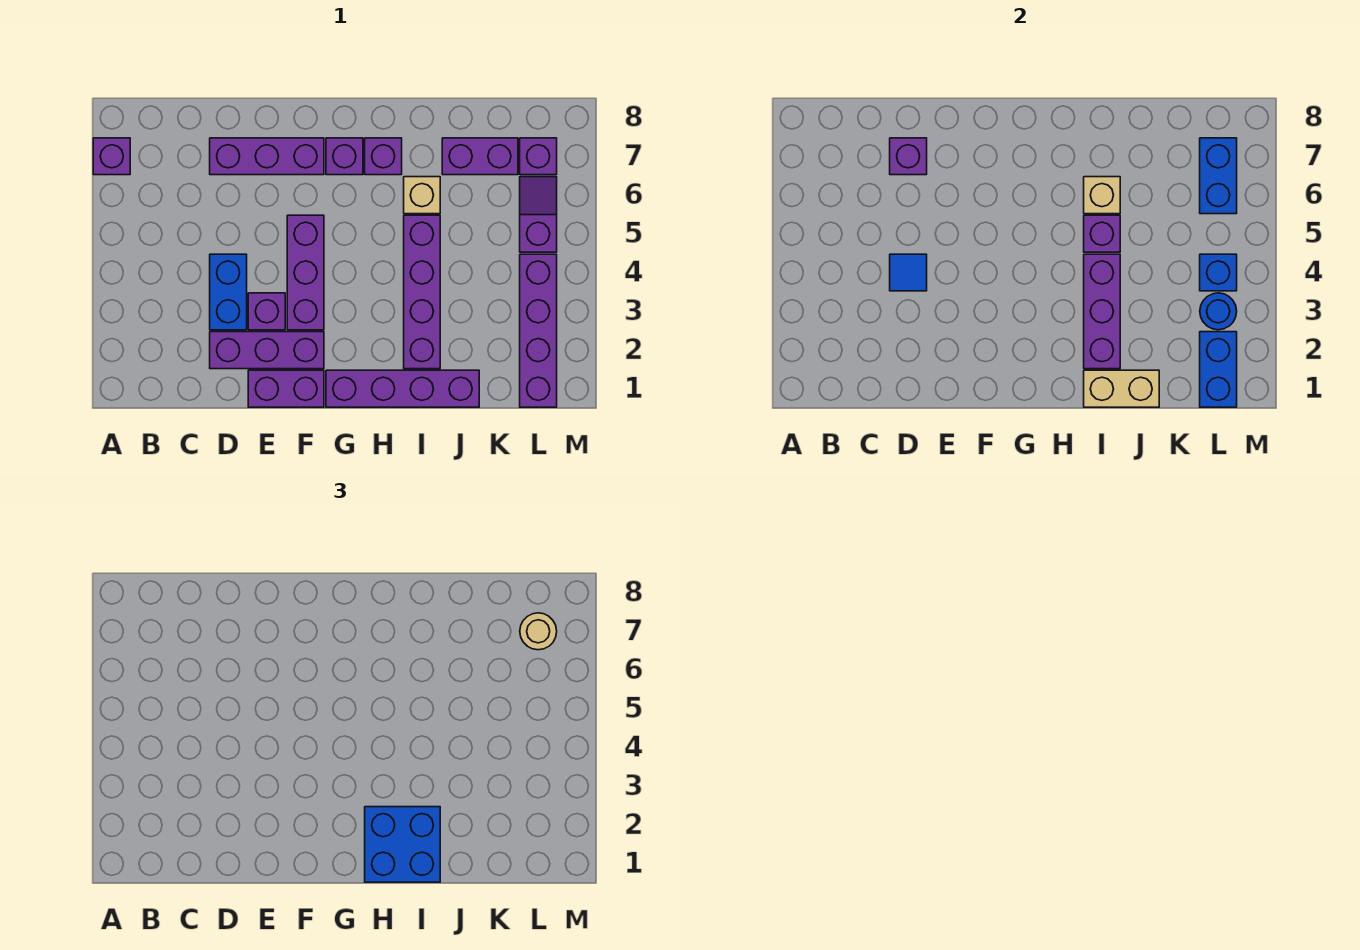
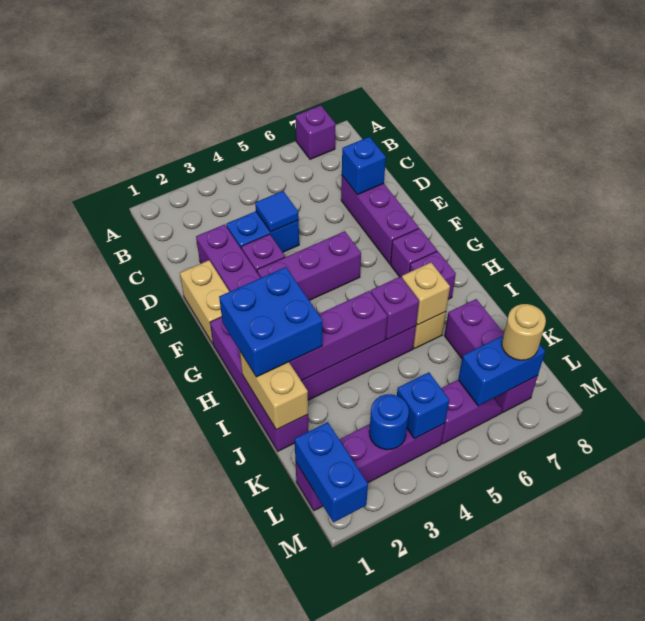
purple brick D7 level 2 -> blue brick D7 level 2
purple brick E1:F1 level 1 -> tan brick E1:F1 level 1
blue brick L1:L2 level 2 -> blue brick L1:M1 level 2

